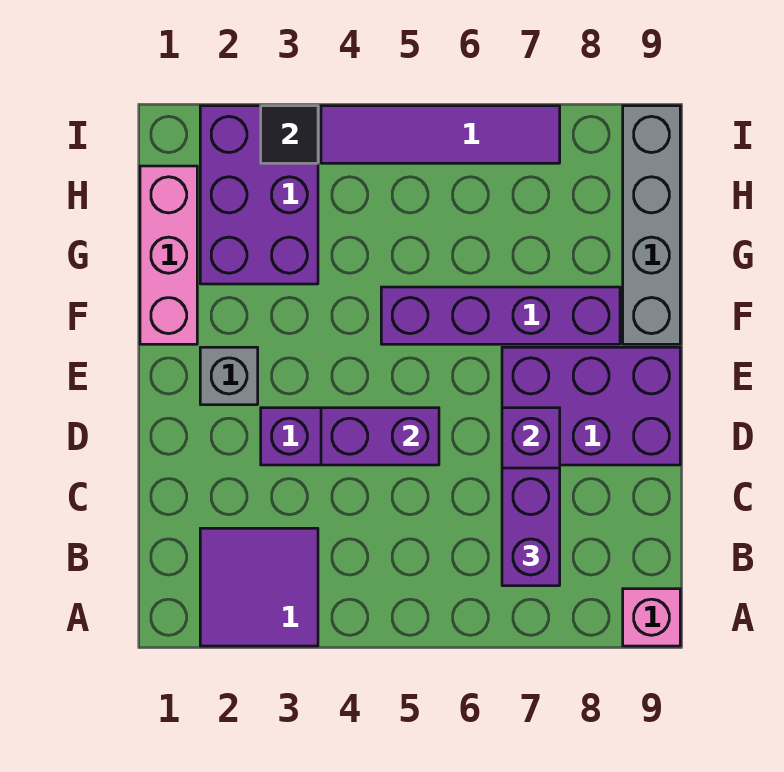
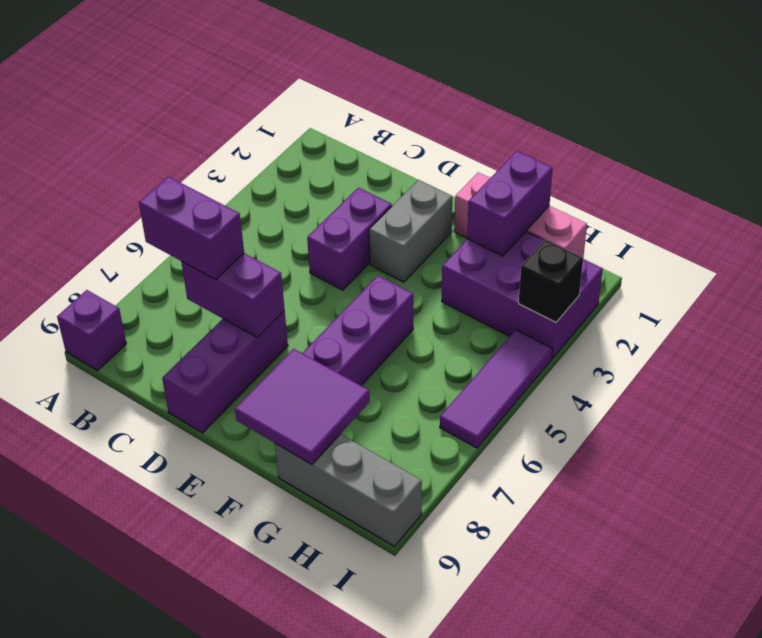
purple tile A2:B3 level 1 -> purple tile F8:G9 level 2
pink brick A9 level 1 -> purple brick A9 level 1
purple brick D4:D5 level 2 -> purple brick G1:G2 level 2
purple brick D7:E9 level 1 -> purple brick D7:D9 level 1
grey brick E2 level 1 -> grey brick E2:E3 level 1
grey brick F9:I9 level 1 -> grey brick G9:I9 level 1
black tile I3 level 2 -> black brick I3 level 2
purple tile I4:I7 level 1 -> purple tile I4:I6 level 1

